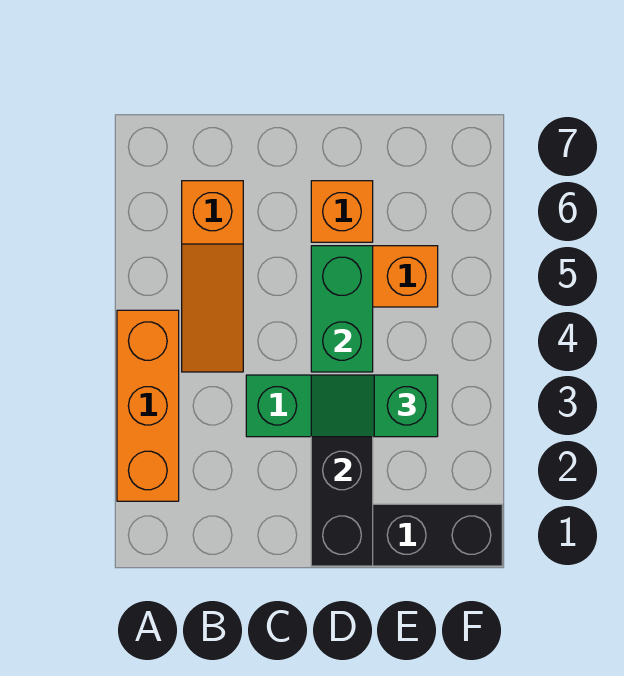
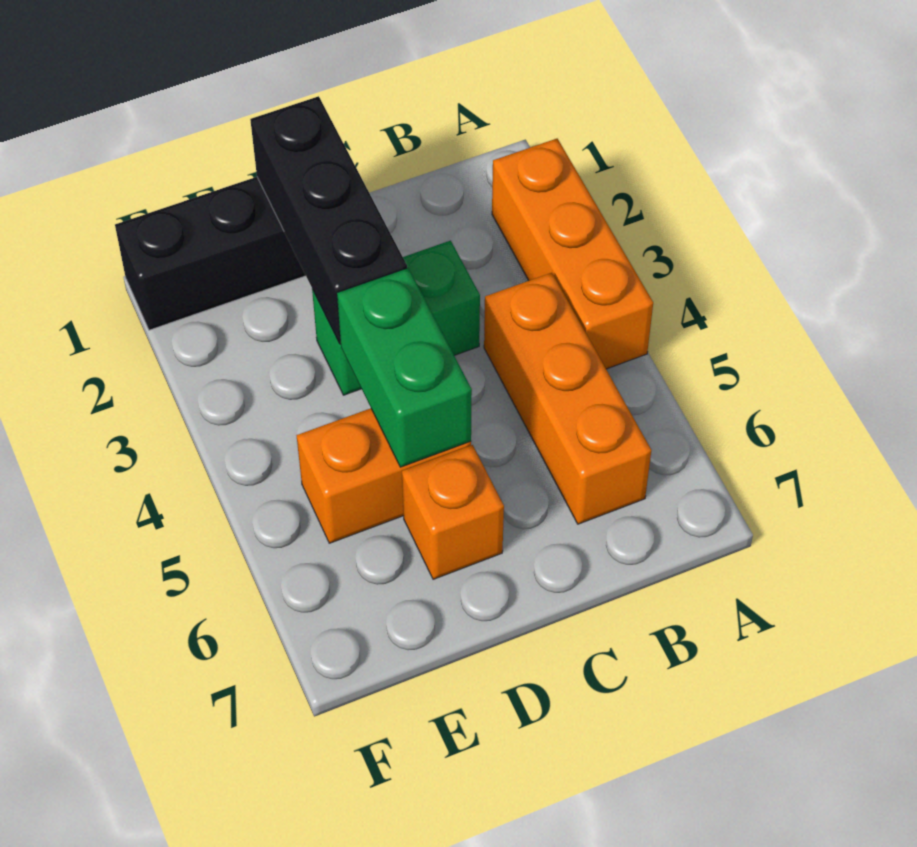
orange slope B4:B6 level 1 top 6 -> orange brick B4:B6 level 1
green slope D3:E3 level 3 top E -> none

